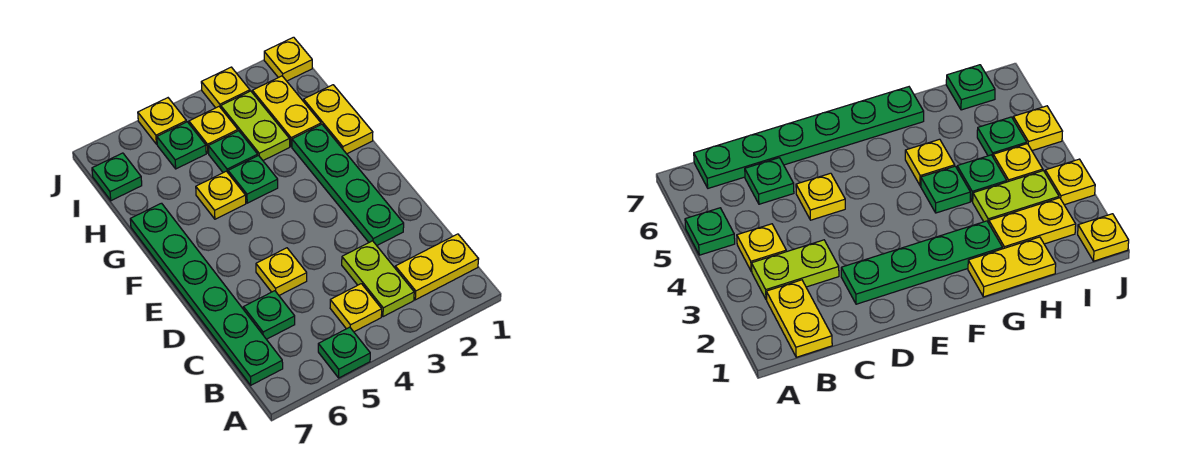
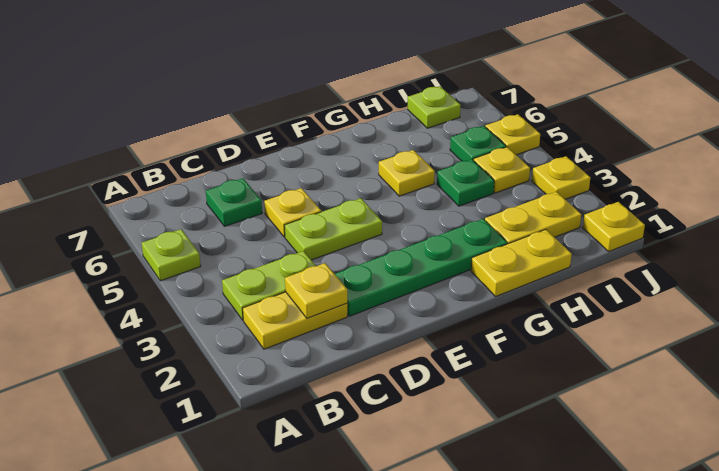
green plate A5 level 1 -> lime plate A5 level 1
yellow plate B1:B2 level 1 -> yellow plate B2:C2 level 1
yellow plate B4 level 1 -> yellow plate C2 level 2
green plate B7:G7 level 1 -> none
green plate G4 level 1 -> none
lime plate H3:I3 level 1 -> lime plate D4:E4 level 1
green plate I7 level 1 -> lime plate I7 level 1

